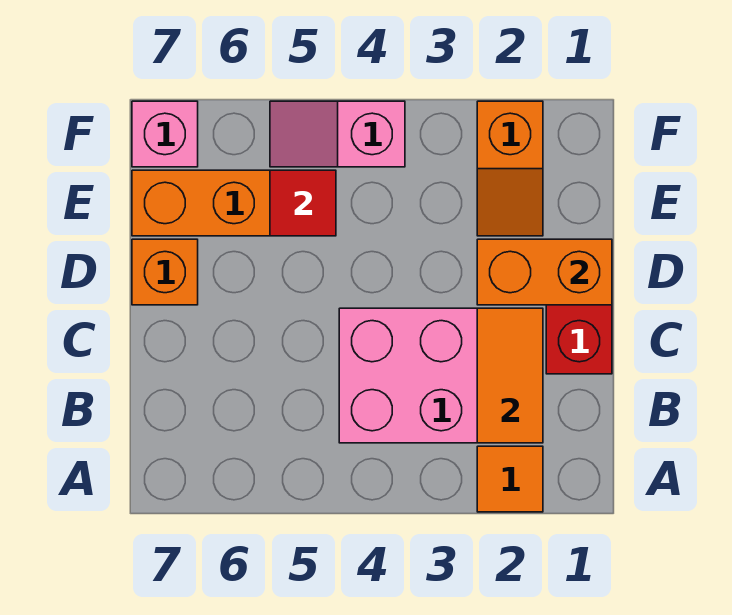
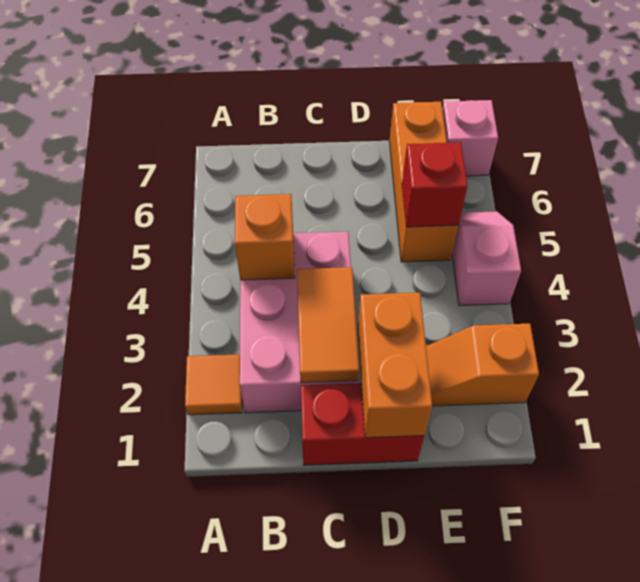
orange tile B2:C2 level 2 -> orange tile C2:C3 level 2
orange brick D7 level 1 -> orange brick B4 level 2
red tile E5 level 2 -> red brick E5 level 2

